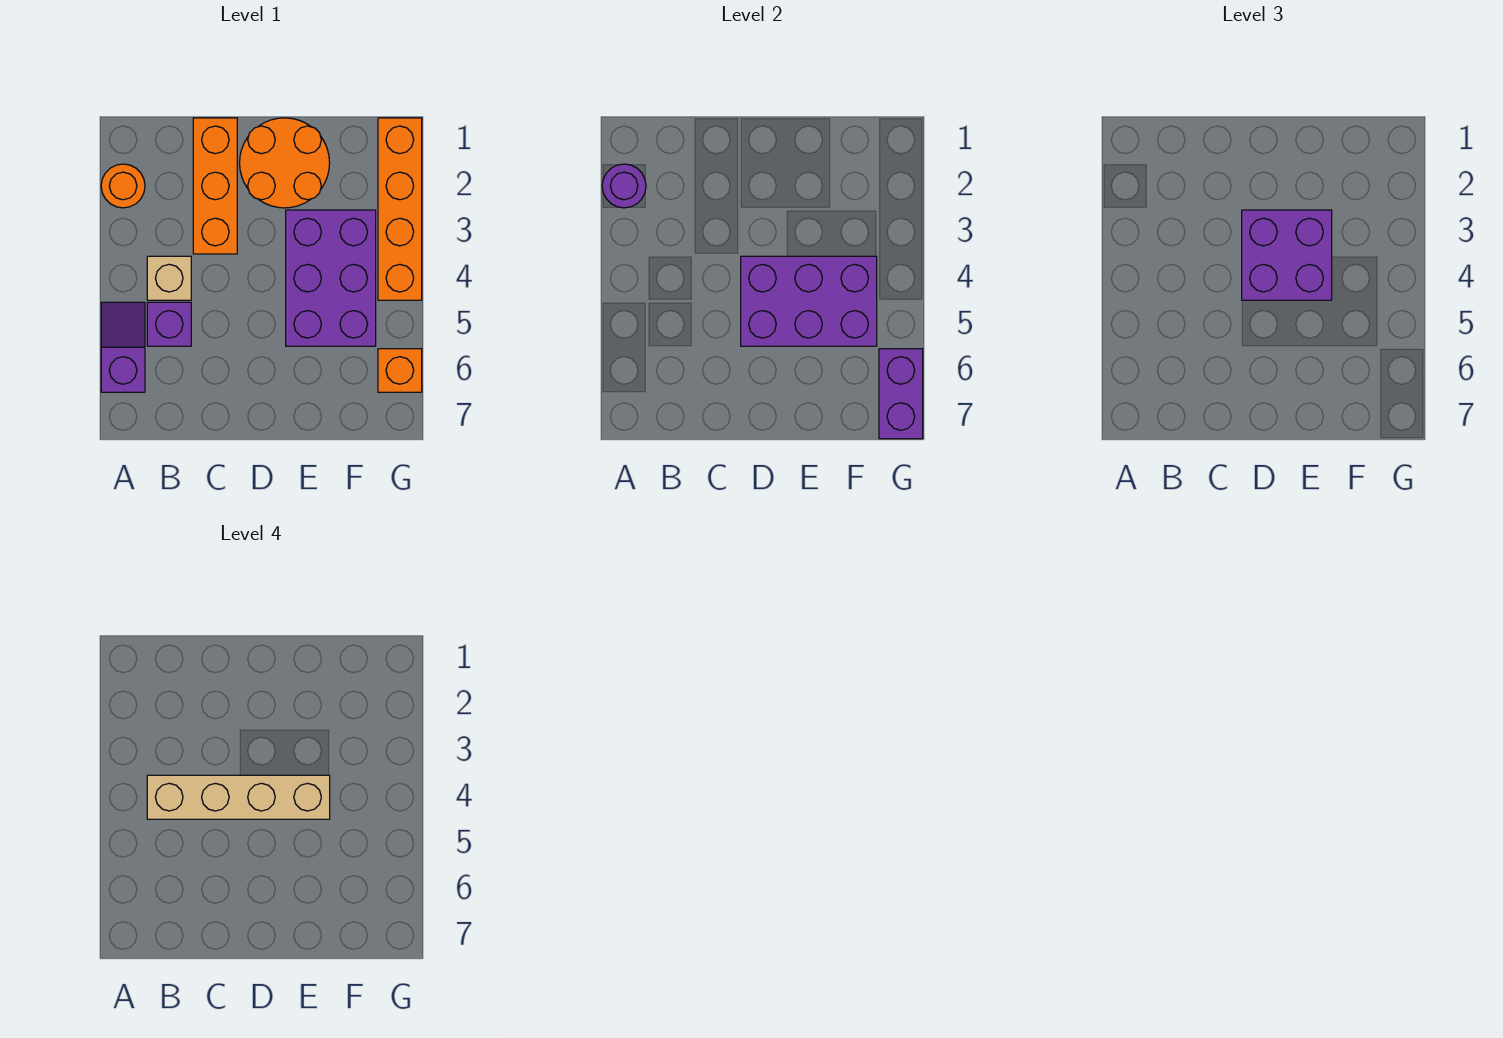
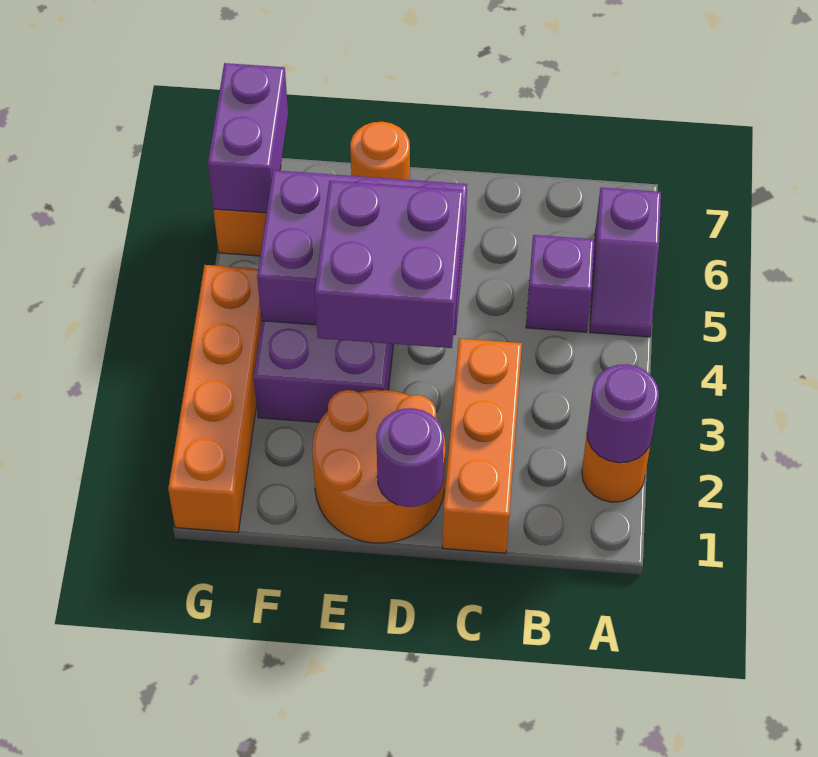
tan brick B4 level 1 -> none
tan brick B4:E4 level 4 -> none
none -> purple round brick D1 level 2
none -> orange round brick E7 level 1

